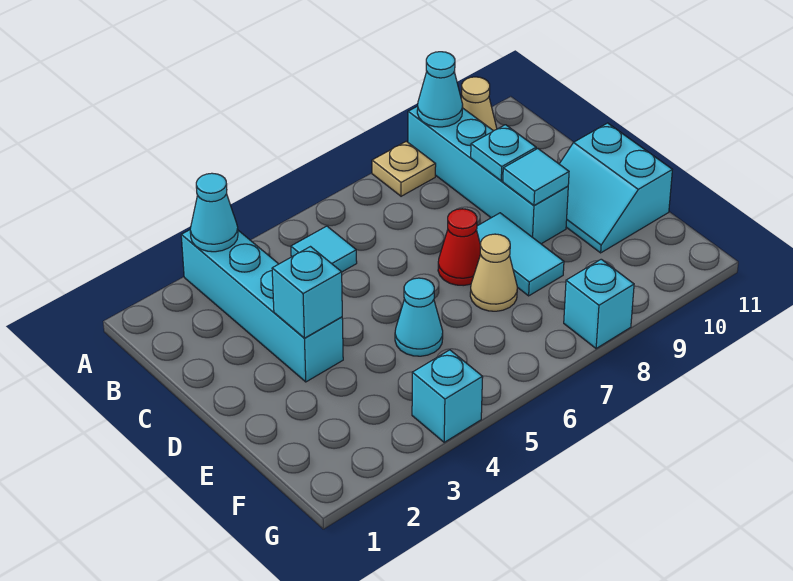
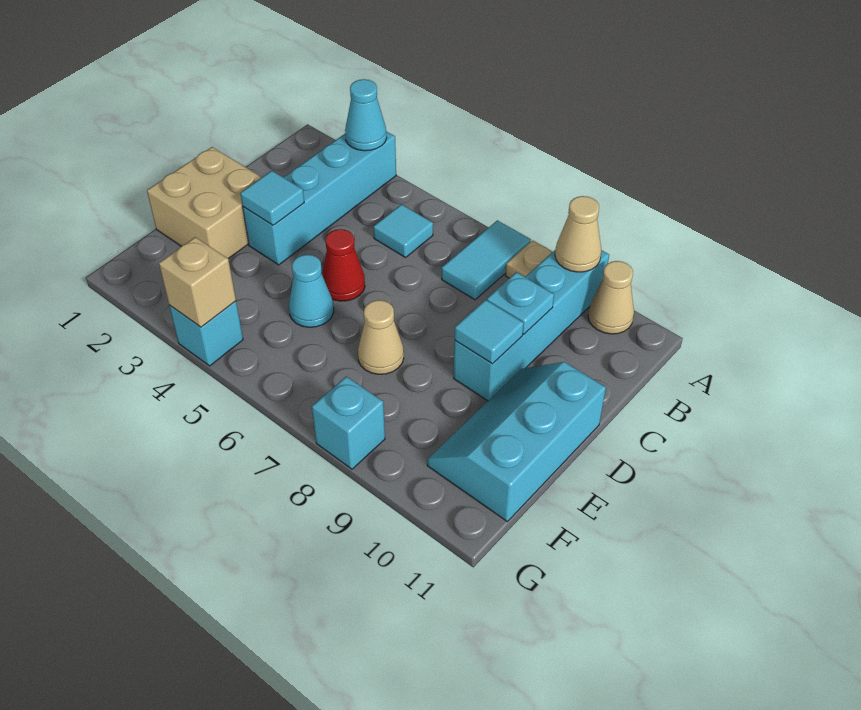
cyan cone A9 level 2 -> tan cone A9 level 2
none -> tan brick D1:E2 level 1
cyan brick D3 level 2 -> cyan tile D3 level 2
red cone D7 level 1 -> red cone D5 level 1
cyan tile D8:E8 level 1 -> cyan tile A7:B7 level 1
cyan slope D10:E11 level 1 top 11 -> cyan slope D10:F11 level 1 top 11
none -> tan brick G4 level 2

